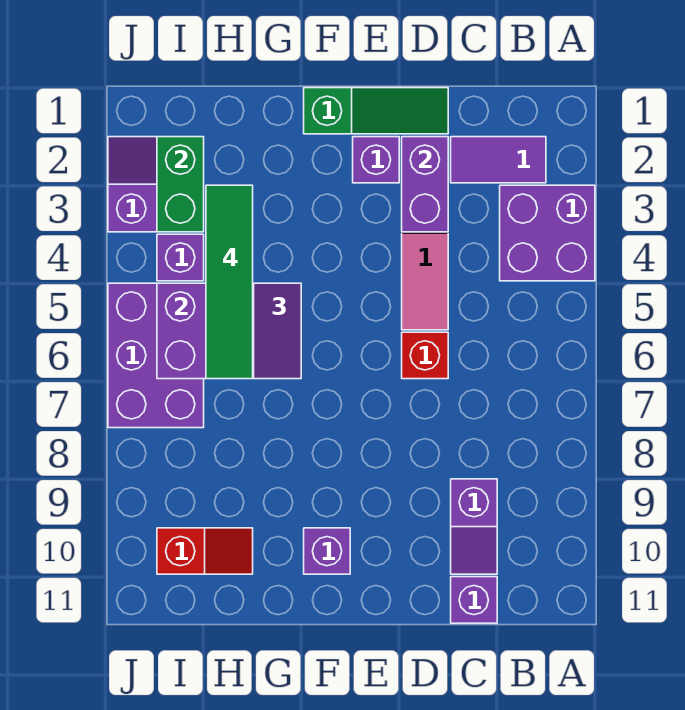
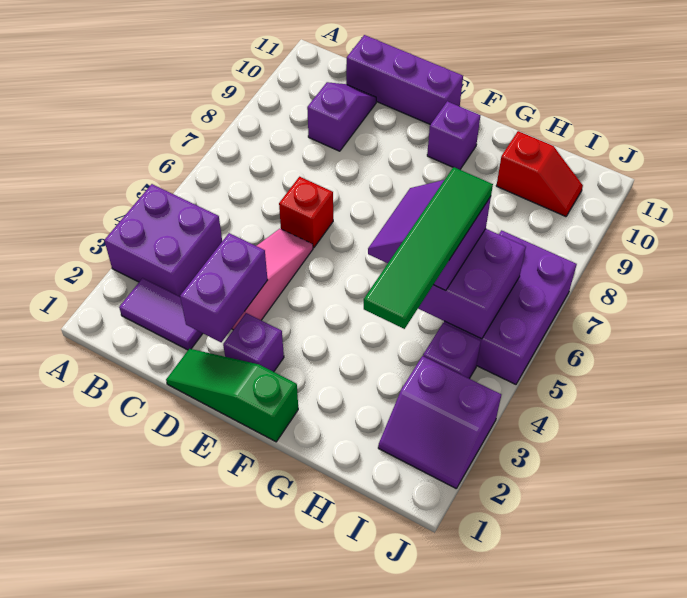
purple brick C11 level 1 -> purple brick C11:E11 level 1
red slope H10:I10 level 1 top I -> red slope H10:I10 level 1 top H
green brick I2:I3 level 2 -> none

